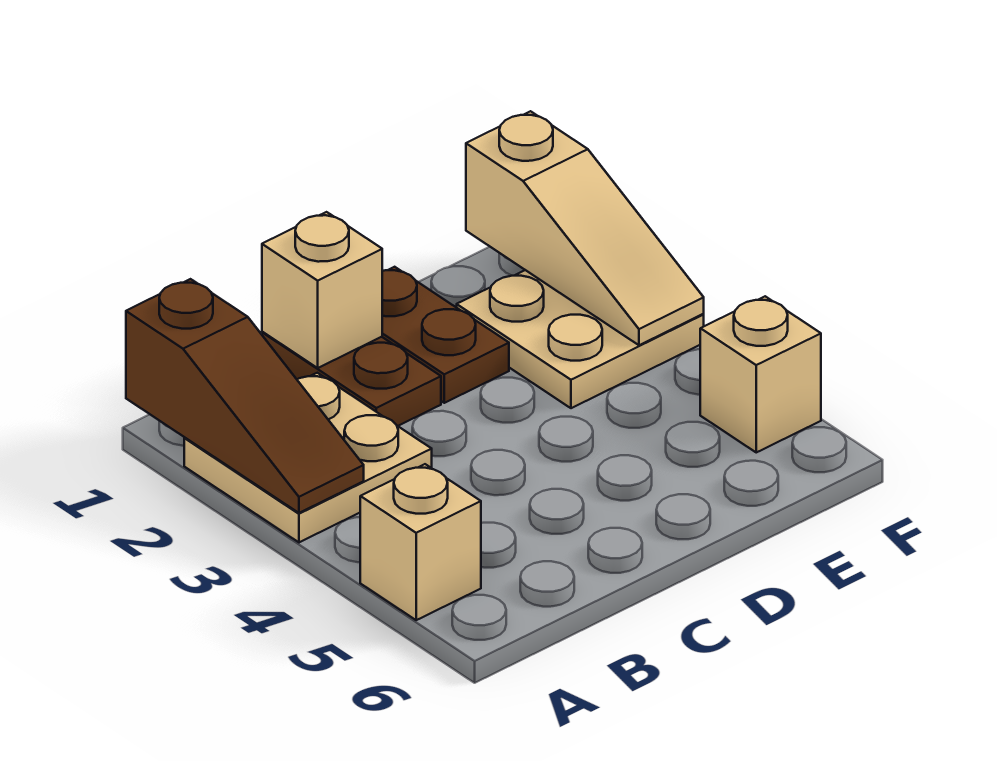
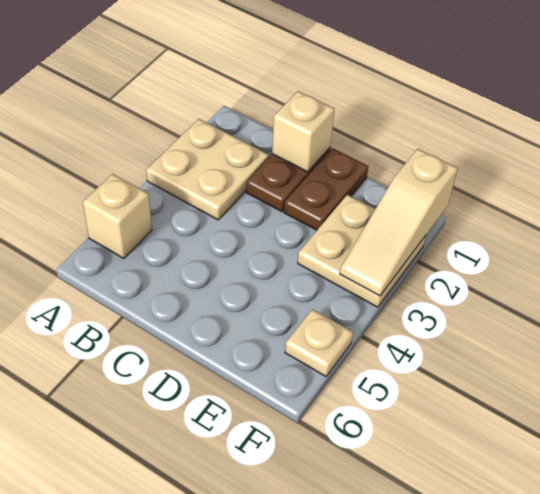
brown slope A1:A3 level 2 top 1 -> none
tan brick F5 level 1 -> tan plate F5 level 1

